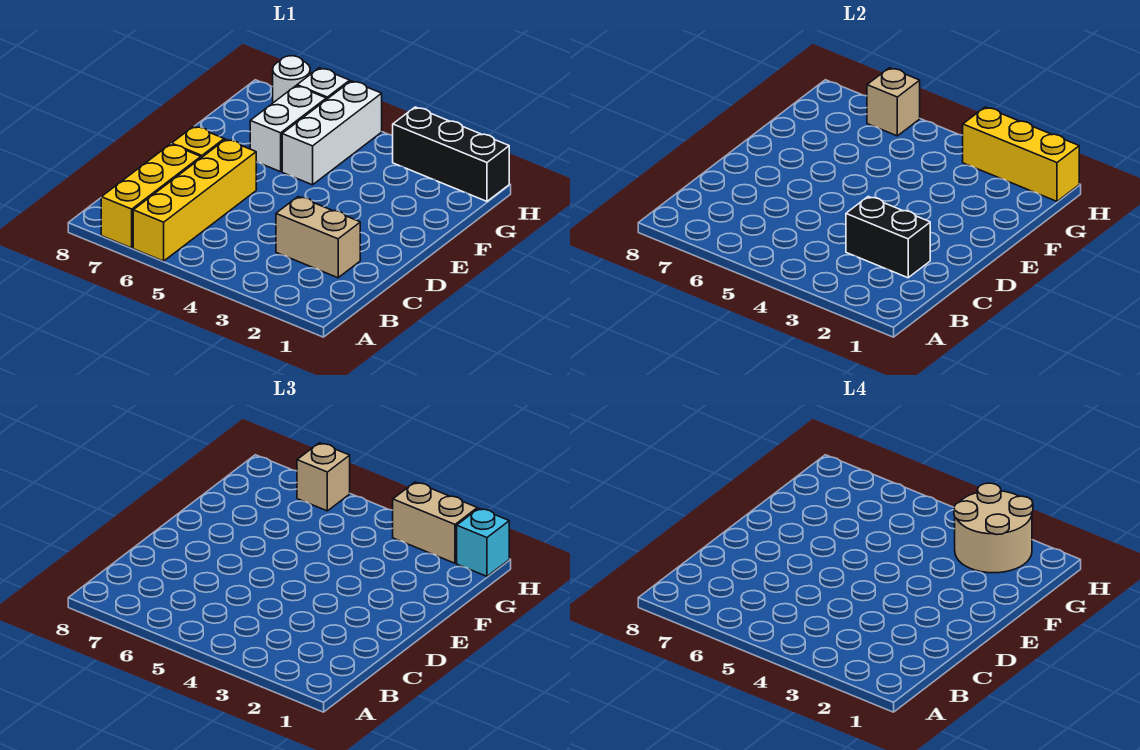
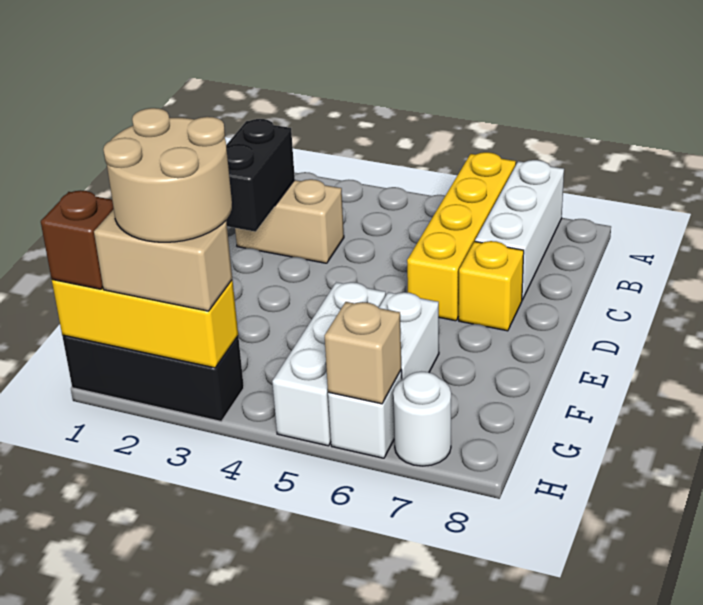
yellow brick A7:C7 level 1 -> white brick A7:C7 level 1
black brick C2:C3 level 2 -> black brick C2:D2 level 2
cyan brick H1 level 3 -> brown brick H1 level 3
tan brick H6 level 3 -> none

